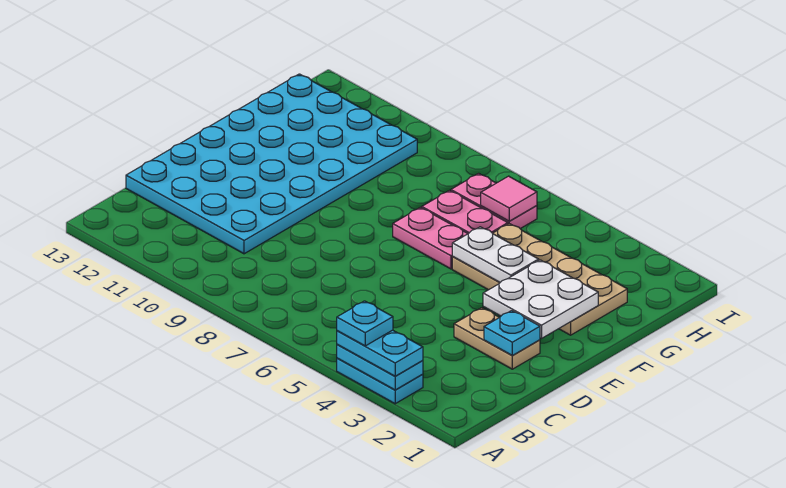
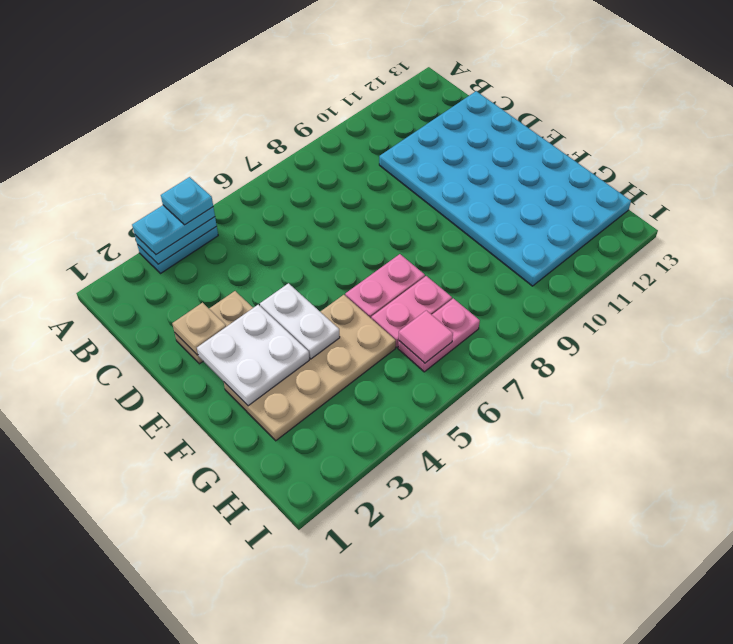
cyan plate D2 level 2 -> tan plate D2 level 2
white plate F4:F5 level 2 -> white plate E4:F4 level 2

